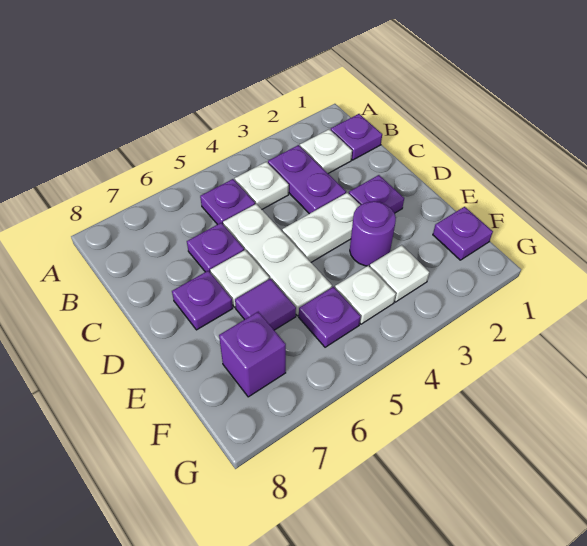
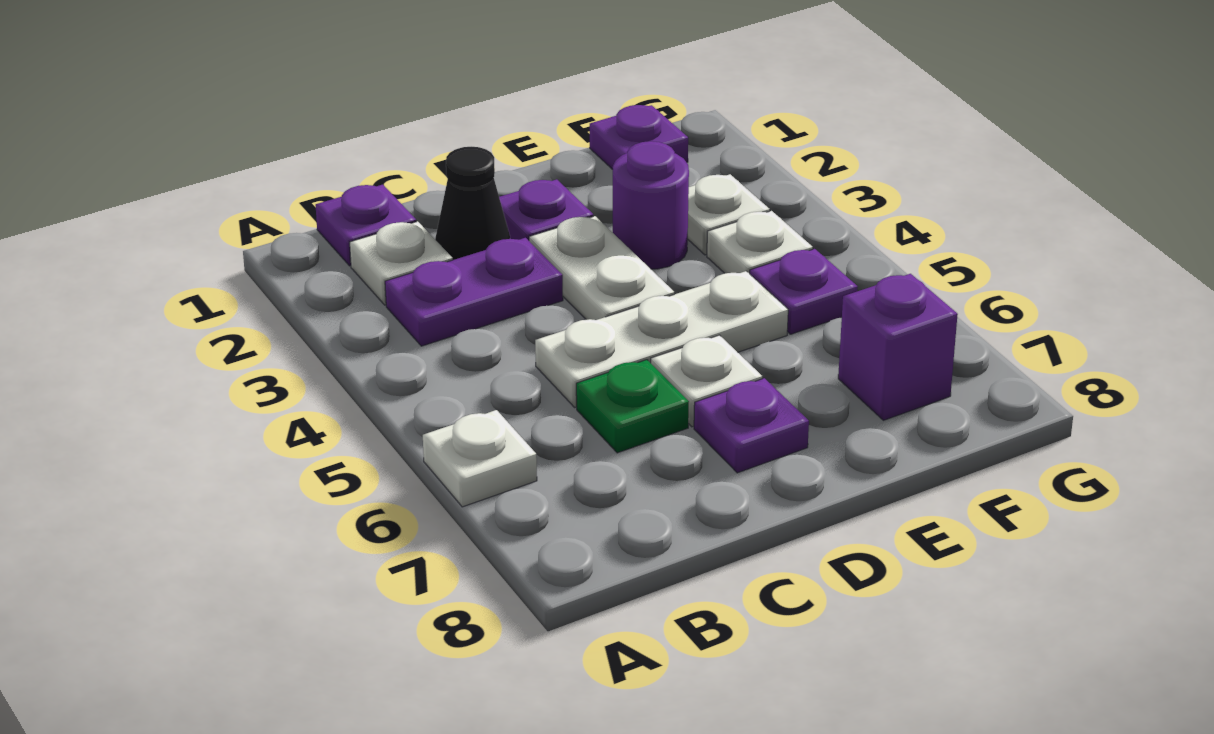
white plate B4 level 1 -> white plate A6 level 1
purple plate B5 level 1 -> none
none -> black cone C2 level 1
purple plate C6 level 1 -> green plate C6 level 1
purple tile E6 level 1 -> none

